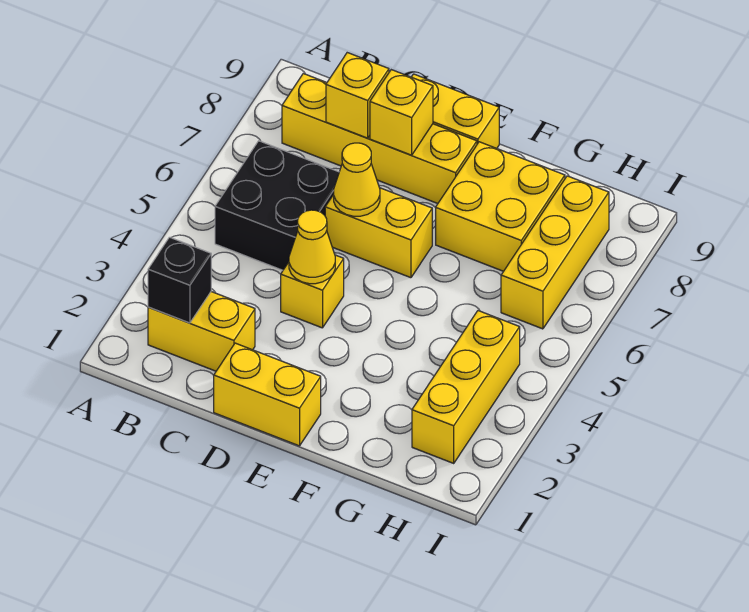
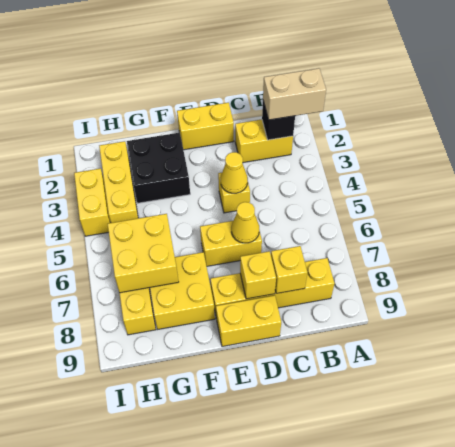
none -> tan brick A2:B2 level 3
black brick B5:C6 level 1 -> black brick F2:G3 level 1
none -> yellow brick G6:H7 level 2
none -> yellow brick I3:I4 level 1

